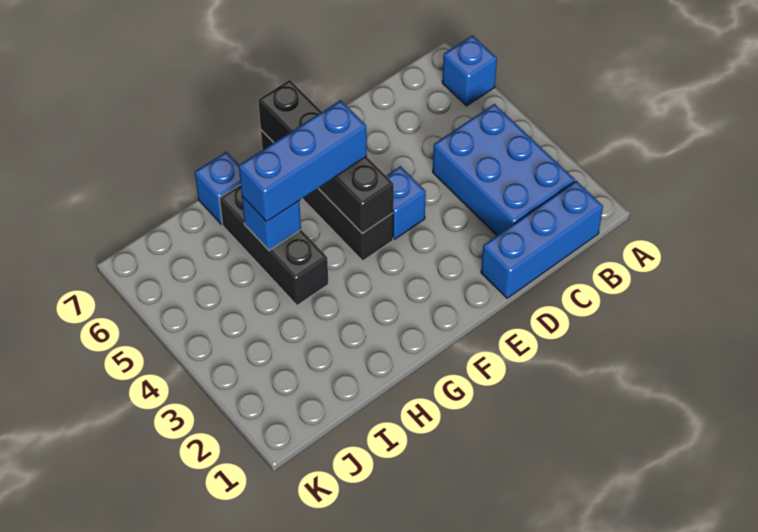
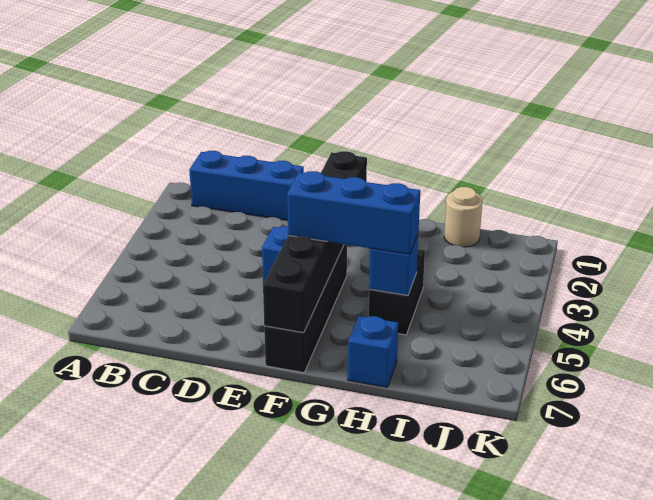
blue brick A6 level 1 -> none
blue brick B2:C4 level 1 -> none
black brick F4:F7 level 2 -> black brick F2:F7 level 2
black brick H4:H6 level 1 -> black brick H4:H5 level 1
none -> tan round brick I1 level 1

